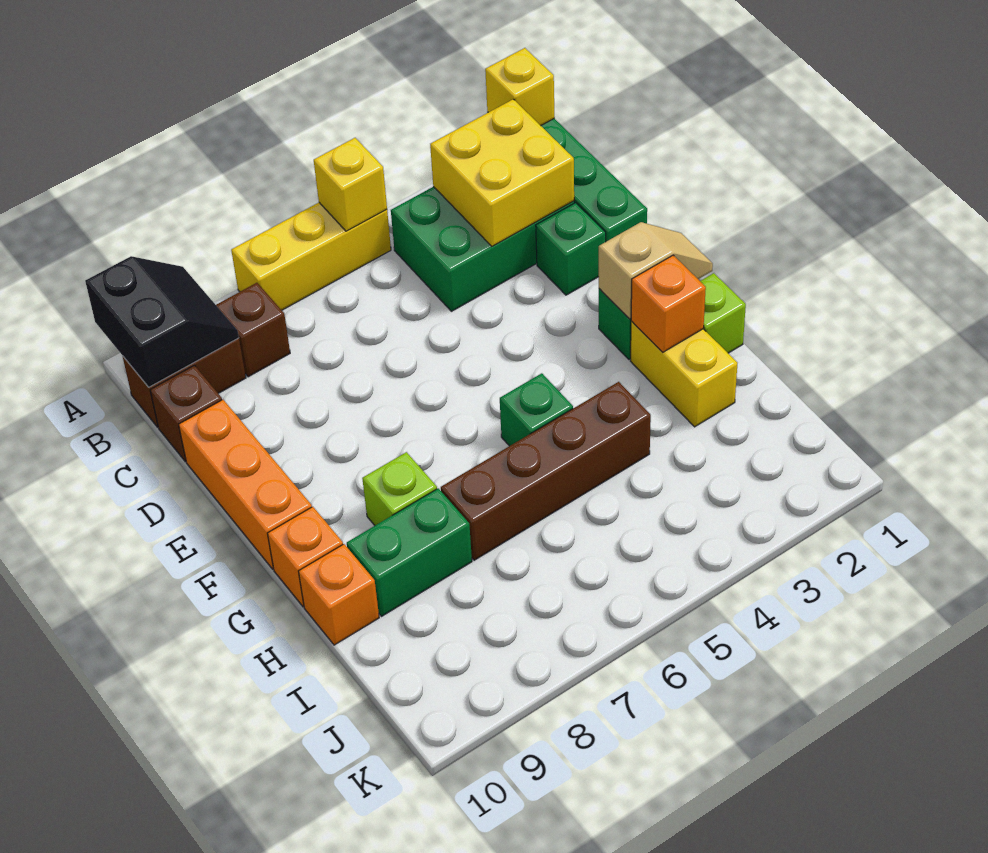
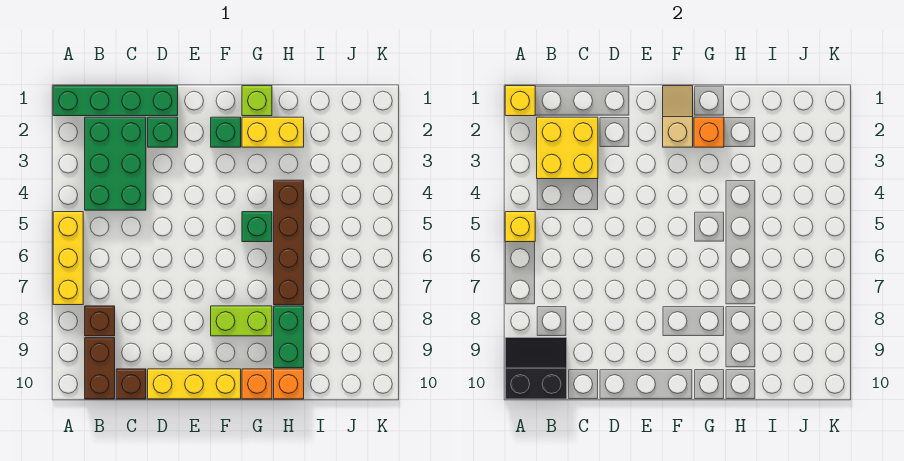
orange brick D10:F10 level 1 -> yellow brick D10:F10 level 1
lime brick G8 level 1 -> lime brick F8:G8 level 1

